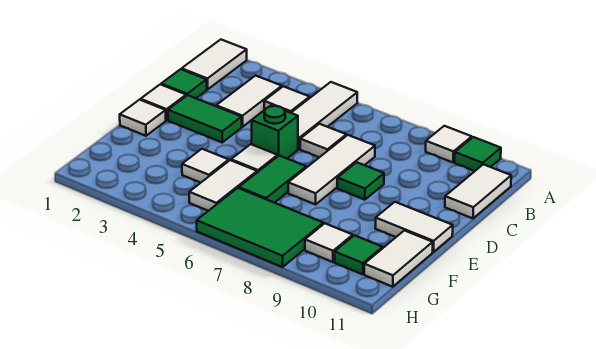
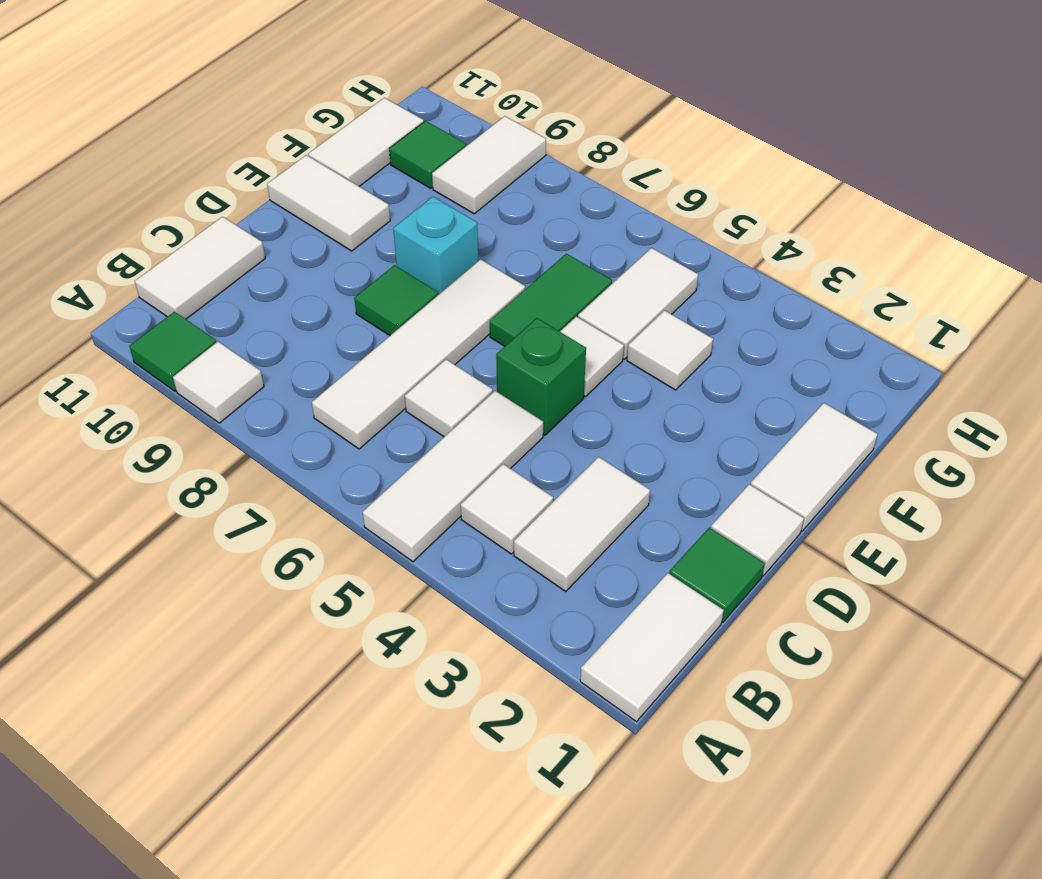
white tile C7:E7 level 1 -> white tile B7:E7 level 1
green tile D2:D3 level 1 -> none
white tile E1 level 1 -> white tile E1:F1 level 1
none -> cyan brick E8 level 1
green tile G6:H8 level 1 -> none
white tile G9 level 1 -> white tile G9:H9 level 1

